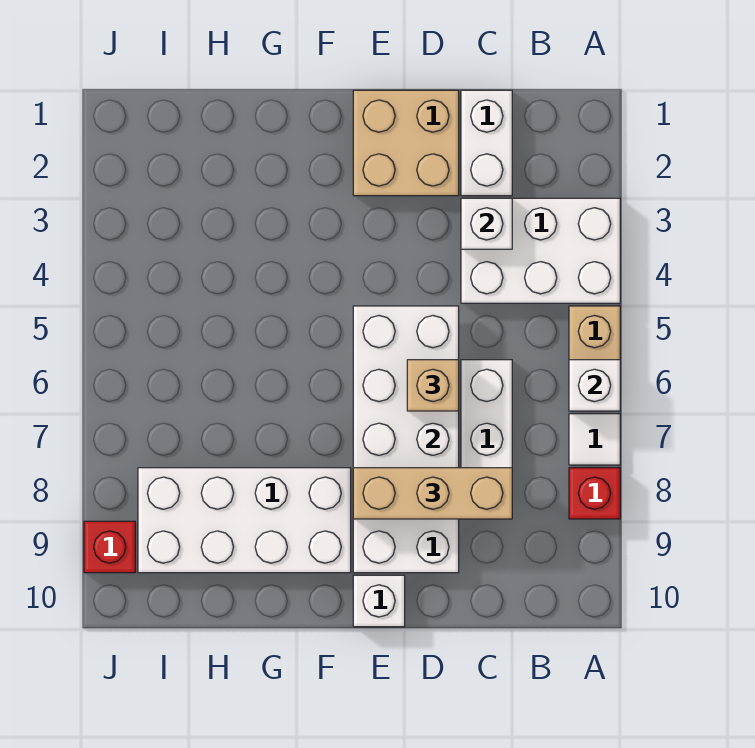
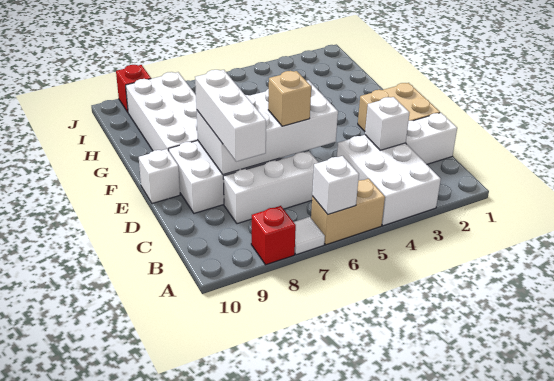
tan brick C8:E8 level 3 -> white brick C8:E8 level 3

